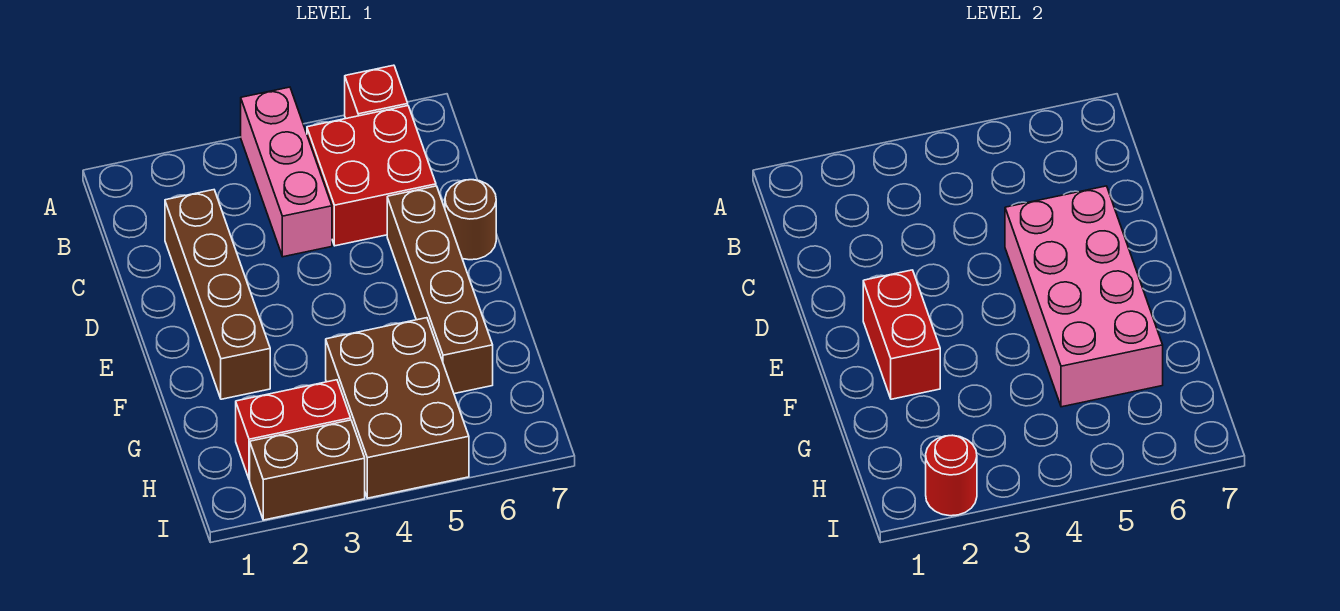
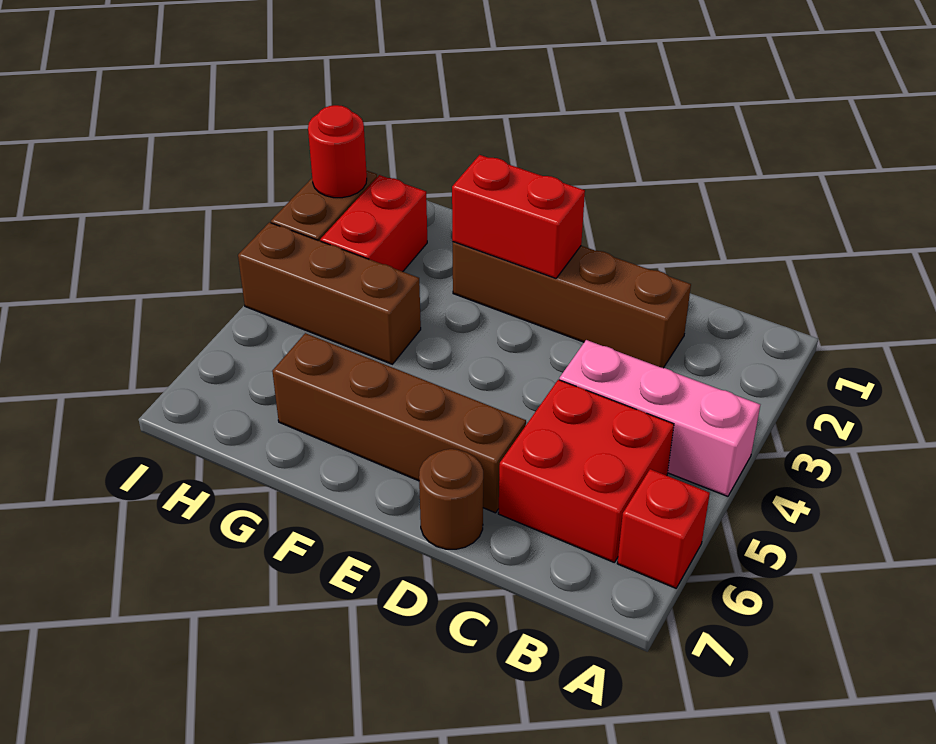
pink brick D5:G6 level 2 -> none
brown brick G4:I5 level 1 -> brown brick G4:I4 level 1

